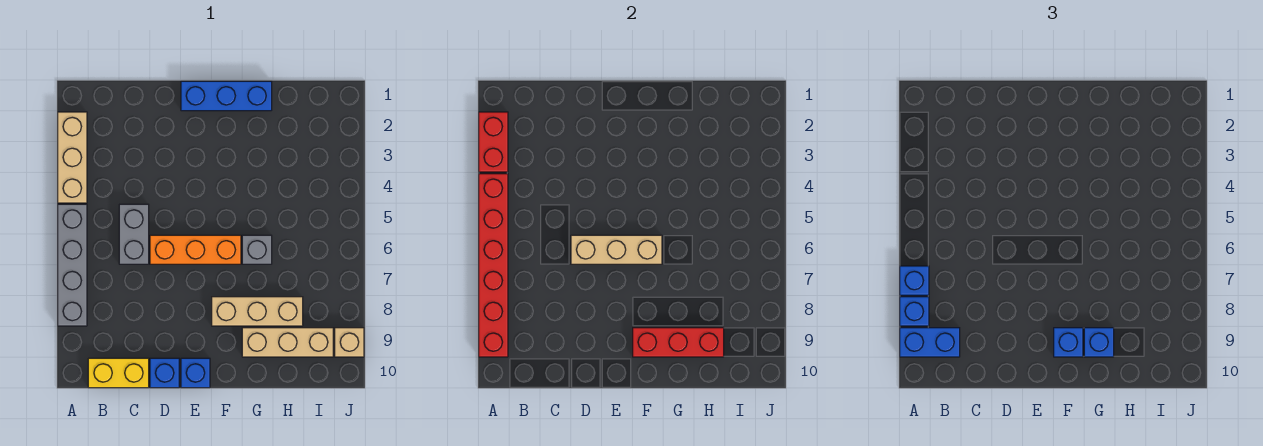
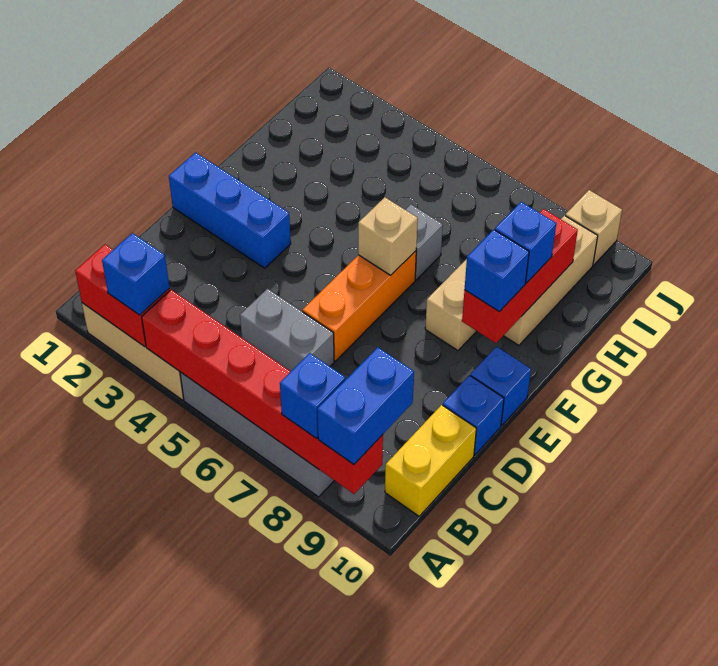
blue brick A7 level 3 -> blue brick A3 level 3
tan brick D6:F6 level 2 -> tan brick F6 level 2
blue brick E1:G1 level 1 -> blue brick E1:E3 level 1

